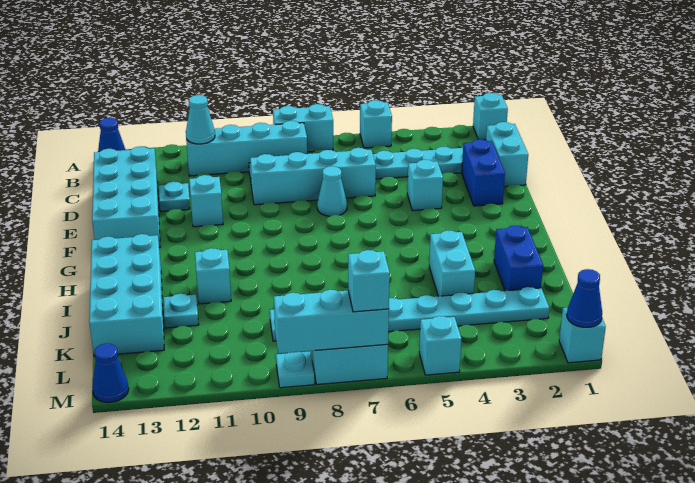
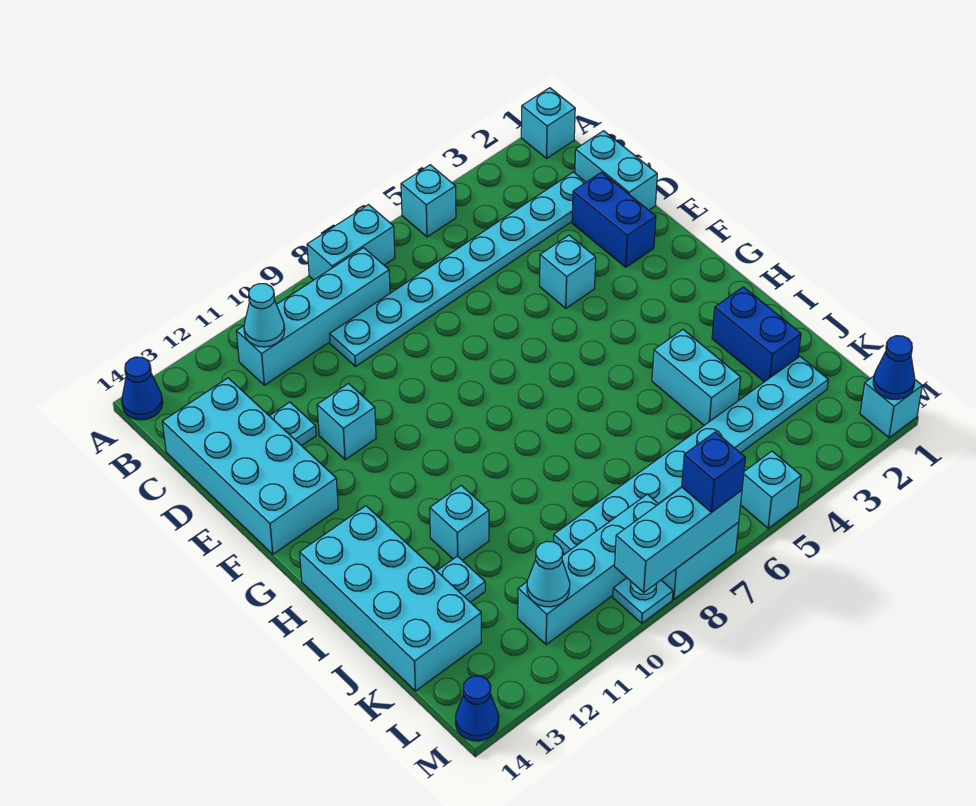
cyan brick D6:D9 level 1 -> cyan brick L8:L11 level 1
cyan cone E7 level 1 -> cyan cone L11 level 2
cyan brick M7 level 3 -> blue brick M7 level 3

